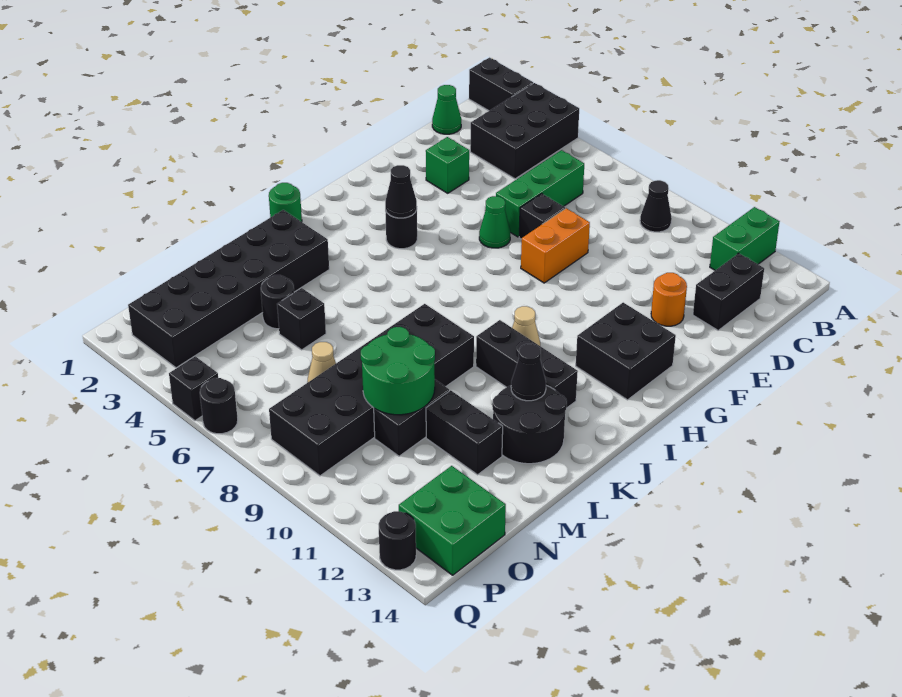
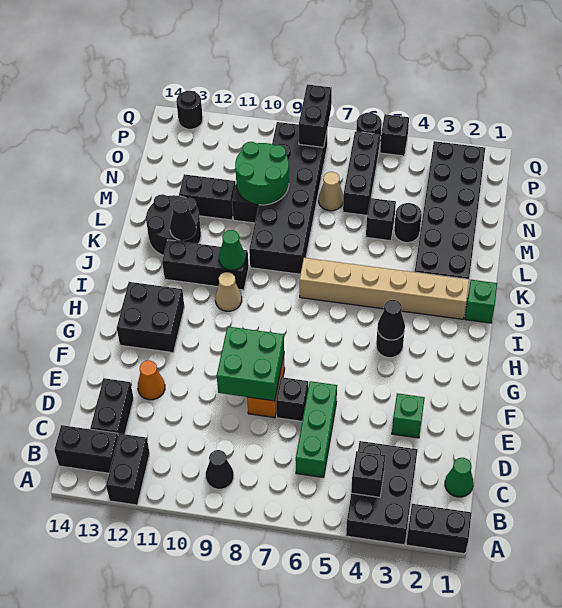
green brick A12:B12 level 1 -> black brick A12:B12 level 1
none -> black brick B4 level 2
none -> black brick B13:B14 level 1
orange round brick E12 level 1 -> orange cone E12 level 1
green cone F6 level 1 -> green cone J10 level 2
green round brick J1 level 1 -> green brick J1 level 1
none -> tan brick J2:J7 level 1
none -> black brick N6:P6 level 1
green brick O13:P14 level 1 -> green brick E8:F9 level 2
none -> black brick P8:Q8 level 2

